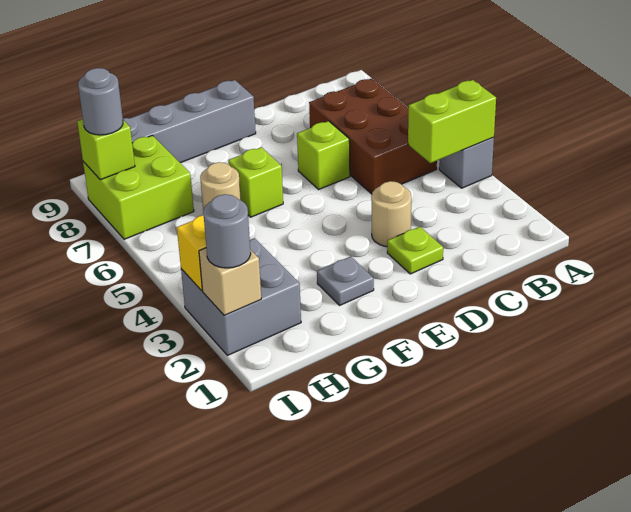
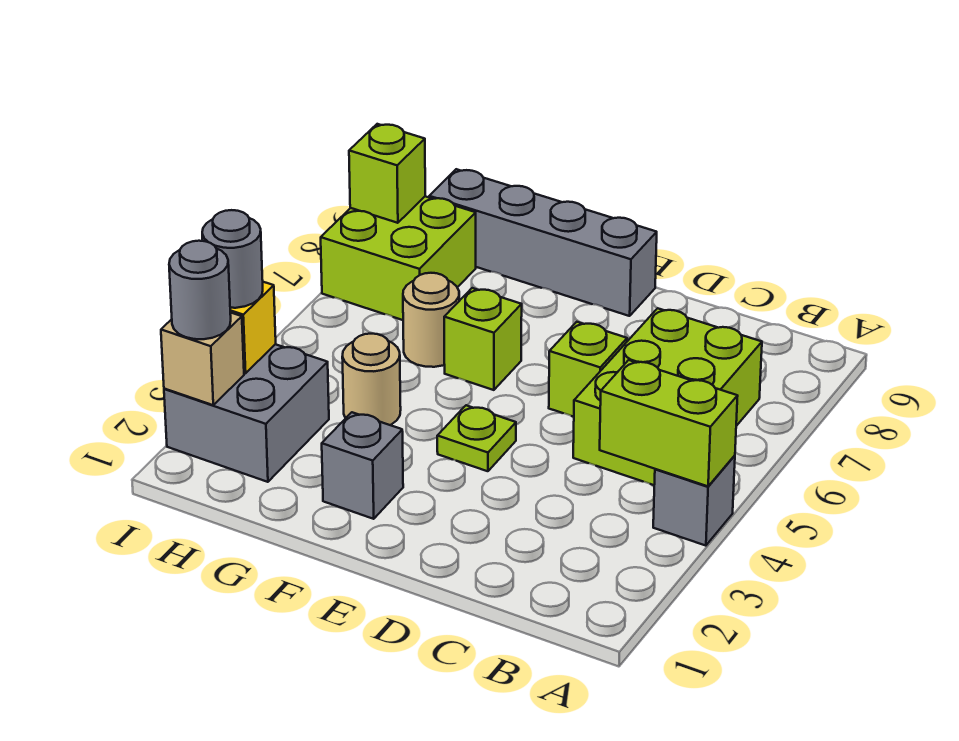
brown brick B5:C7 level 1 -> lime brick B5:C7 level 1
lime plate D2 level 1 -> lime plate E4 level 1
tan round brick D3 level 1 -> tan round brick G4 level 1
grey plate F2 level 1 -> grey brick F2 level 1
grey round brick I8 level 3 -> grey round brick I3 level 3

